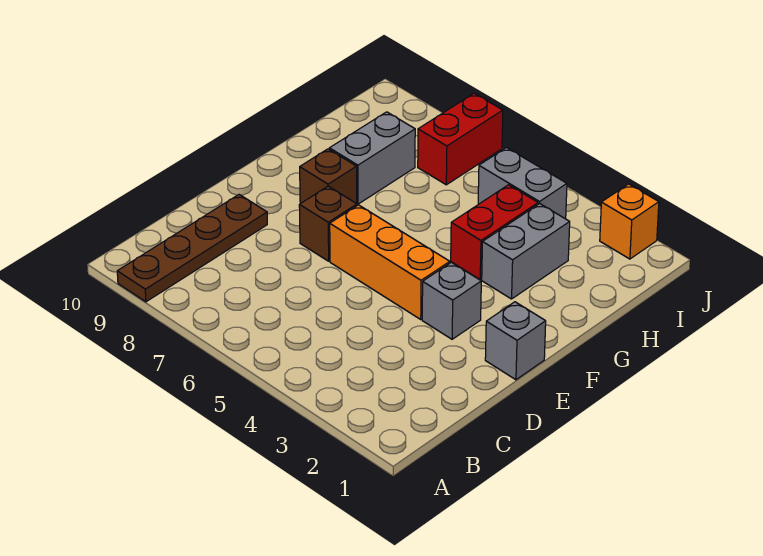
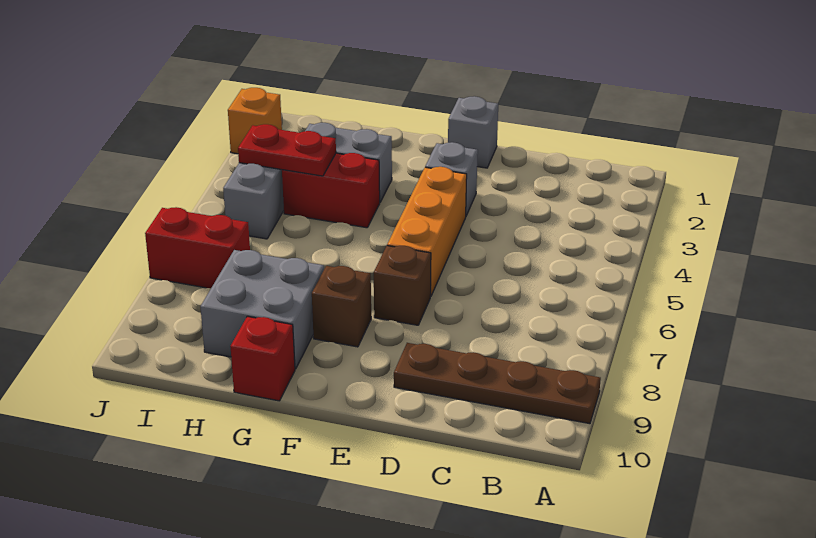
grey brick G8:H8 level 1 -> grey brick G8:H9 level 1
none -> red brick G10 level 1
none -> red plate H4:I4 level 2

